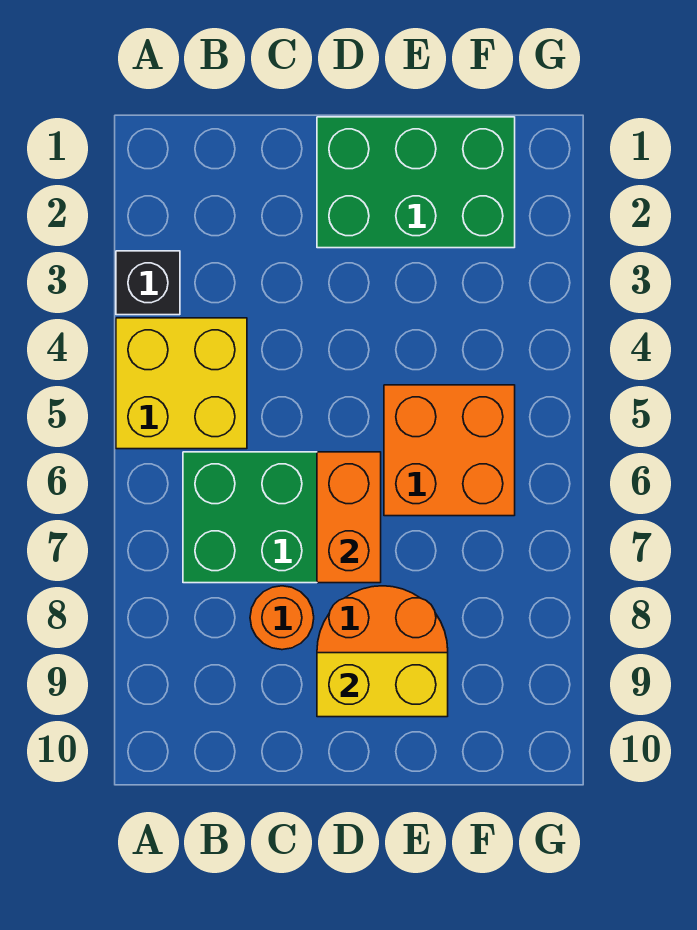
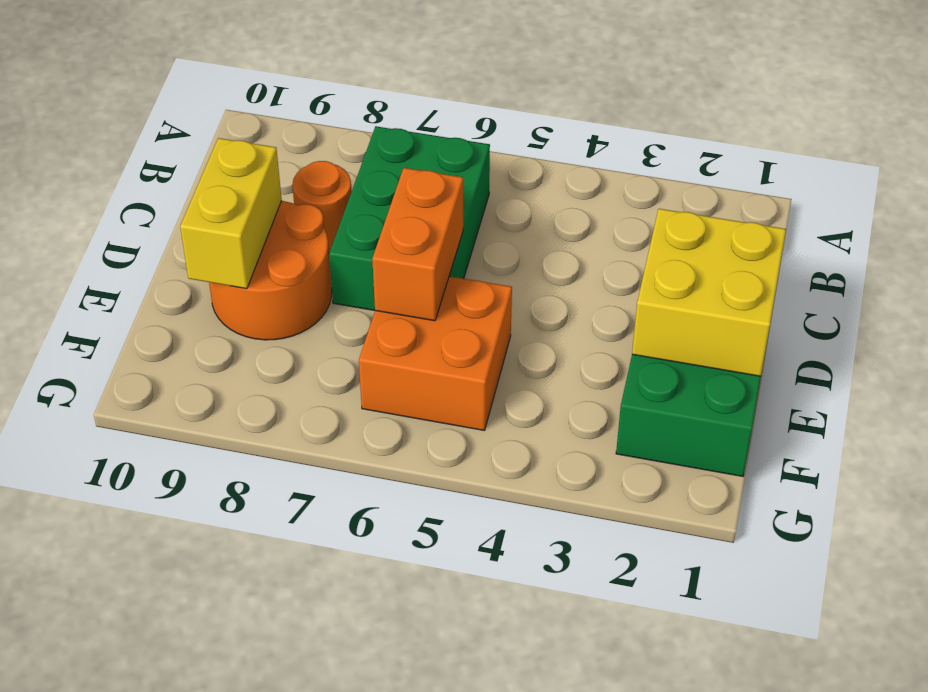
black brick A3 level 1 -> none
yellow brick A4:B5 level 1 -> yellow brick D1:E2 level 2
orange brick D6:D7 level 2 -> orange brick D6:E6 level 2

